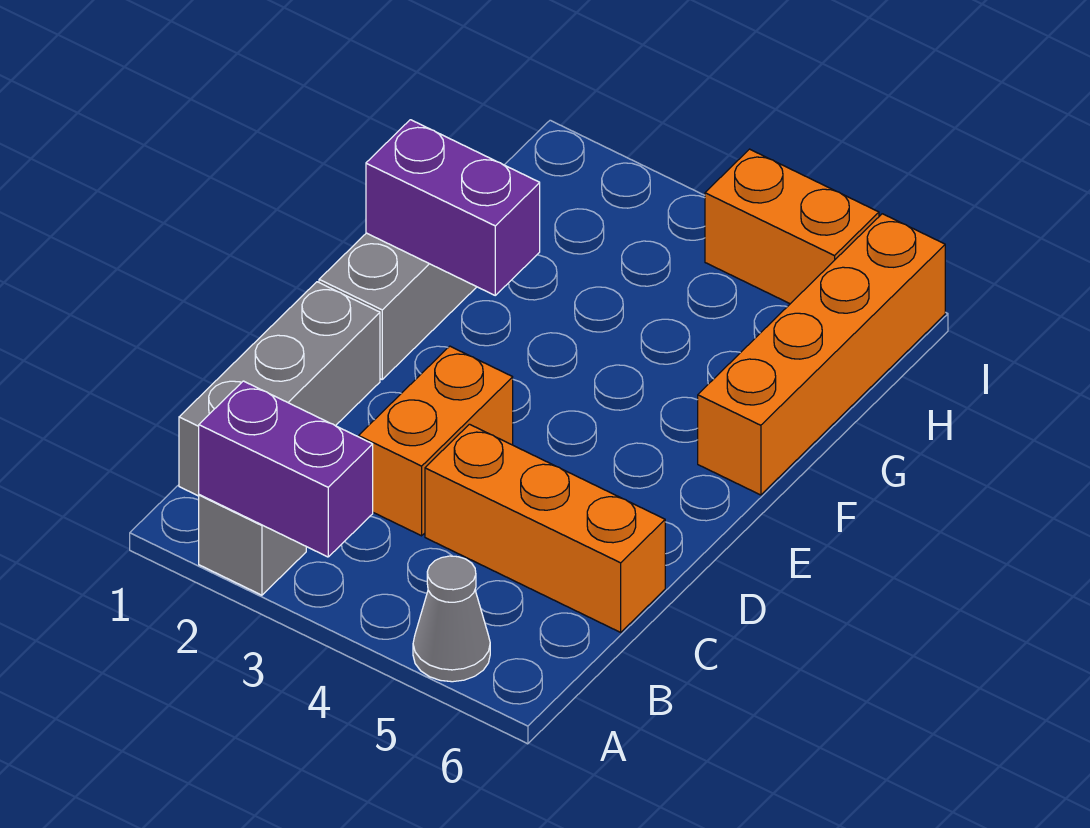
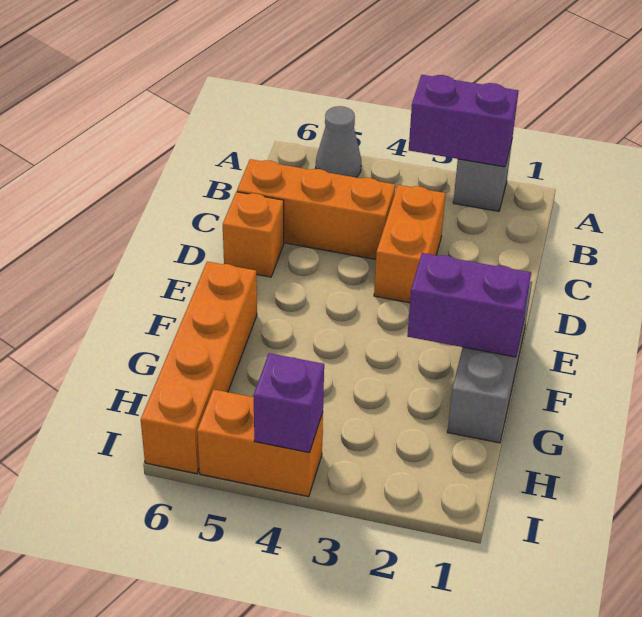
grey brick B1:D1 level 1 -> none
none -> orange brick D6 level 1
none -> purple brick I4 level 2

